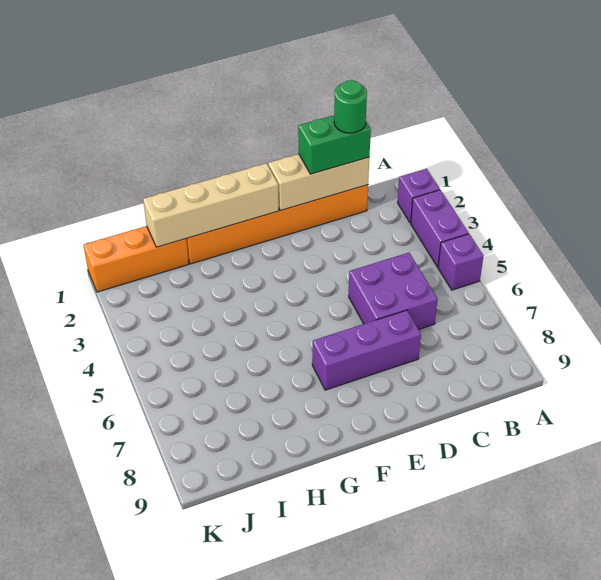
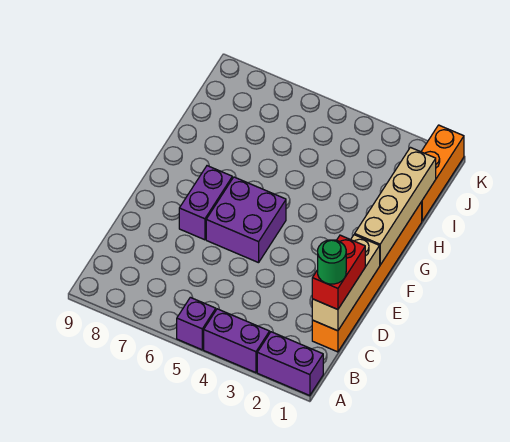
purple brick A2 level 1 -> purple brick A1:A2 level 1
green brick C1:D1 level 3 -> red brick C1:D1 level 3
purple brick C5:D6 level 1 -> purple brick E5:F6 level 1
purple brick D7:F7 level 1 -> purple brick E7:F7 level 1

